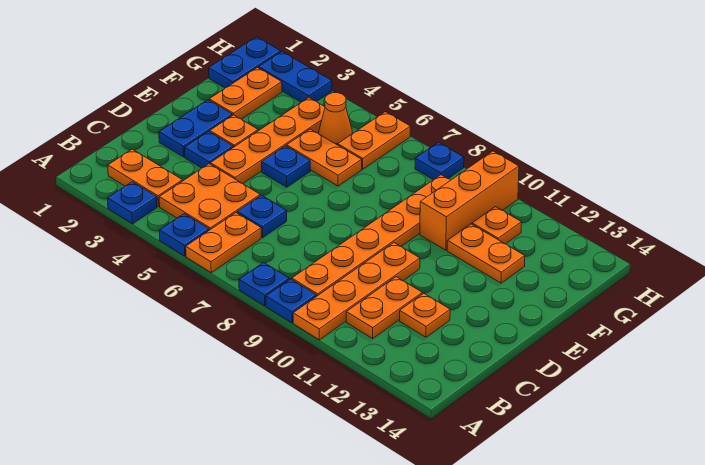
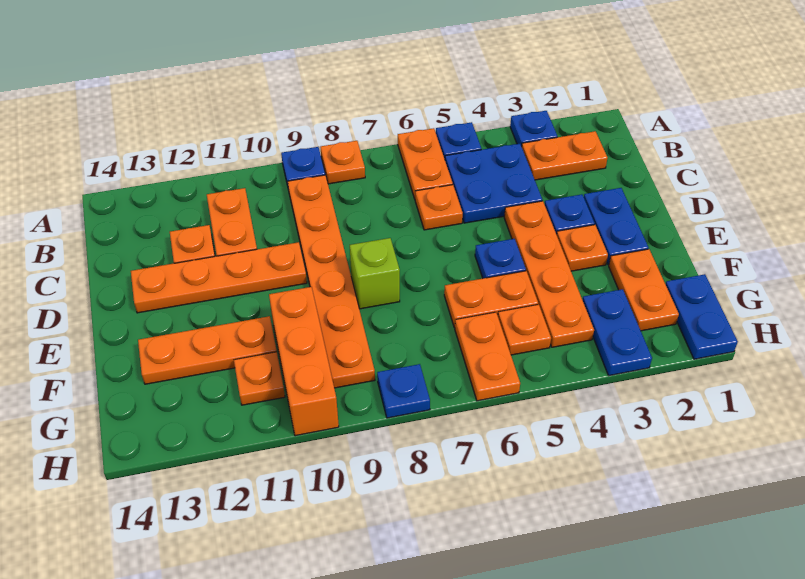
blue plate A8 level 1 -> orange plate A8 level 1
orange plate A10:D10 level 1 -> orange plate D10:D13 level 1
orange plate B4:C5 level 1 -> blue plate B4:C5 level 1
blue plate C6 level 1 -> orange plate C6 level 1
none -> lime brick E8 level 1
orange plate F11:F12 level 1 -> orange plate F11:F13 level 1
orange cone G5 level 1 -> orange plate G5 level 1
blue plate H2:H3 level 1 -> blue plate G3:H3 level 1

